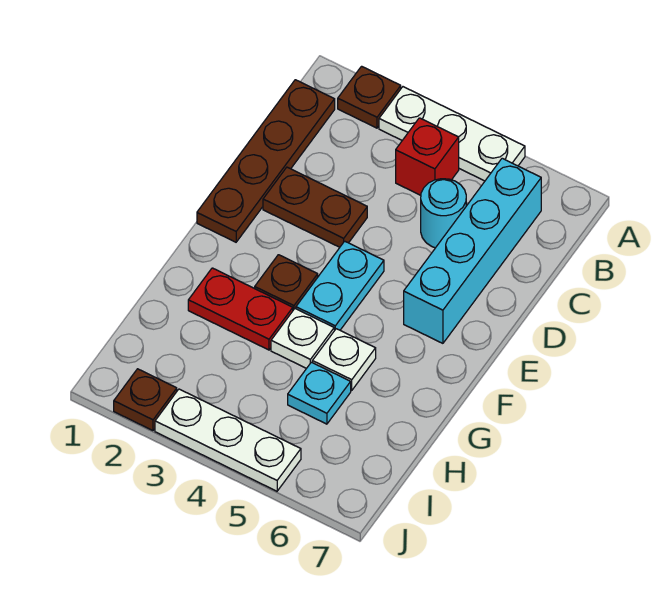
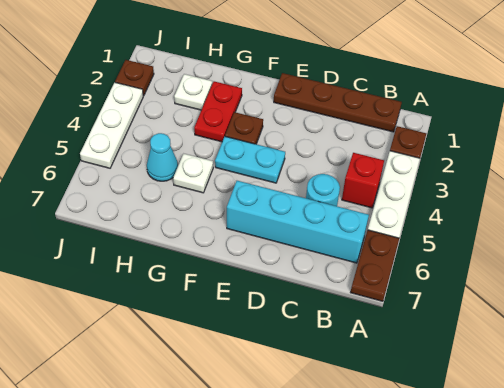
brown plate D2:D3 level 1 -> brown plate A6:A7 level 1
white plate G4 level 1 -> white plate H2 level 1
cyan plate H5 level 1 -> cyan cone H5 level 1

